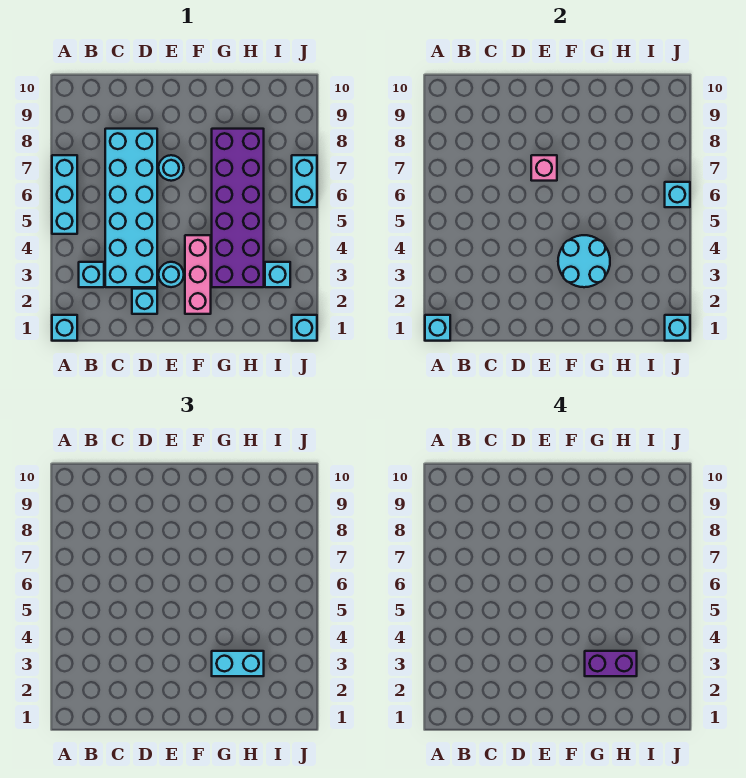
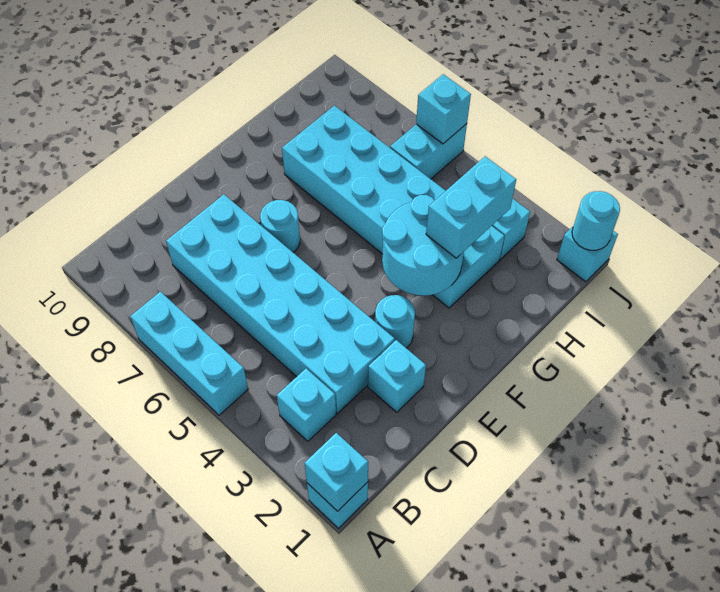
pink brick E7 level 2 -> none
pink brick F2:F4 level 1 -> none
purple brick G3:H8 level 1 -> cyan brick G3:H8 level 1
purple brick G3:H3 level 4 -> none
cyan brick J1 level 2 -> cyan round brick J1 level 2
cyan brick J6:J7 level 1 -> cyan brick I6:J6 level 1

